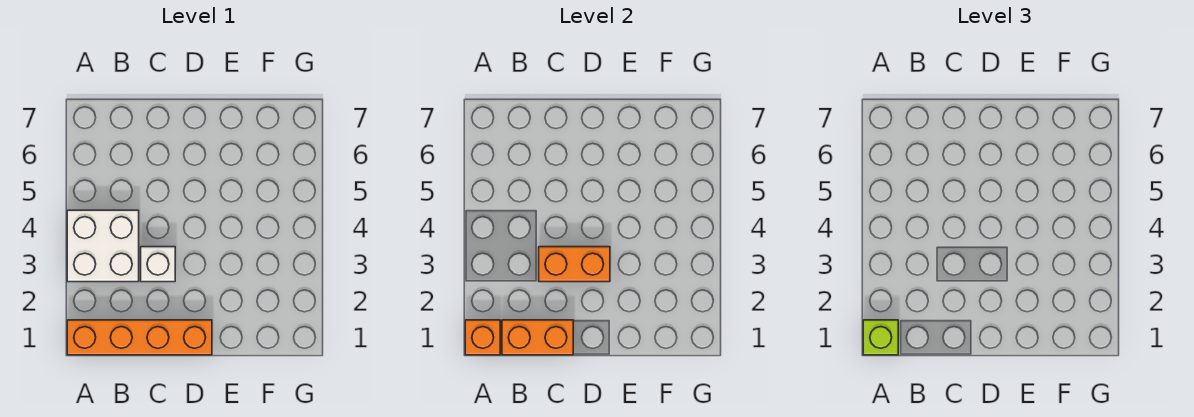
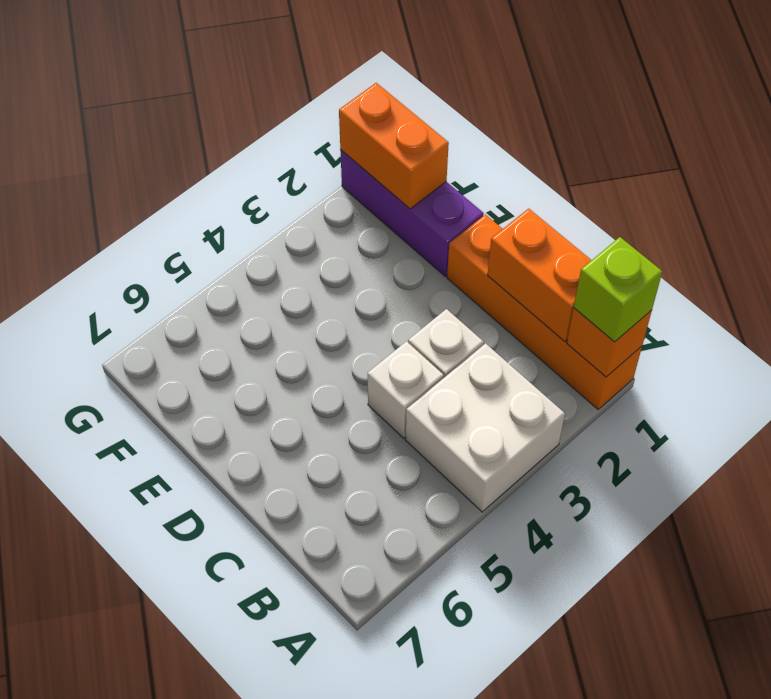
orange brick C3:D3 level 2 -> orange brick F1:G1 level 2
none -> white brick C4 level 1
none -> purple brick E1:G1 level 1

